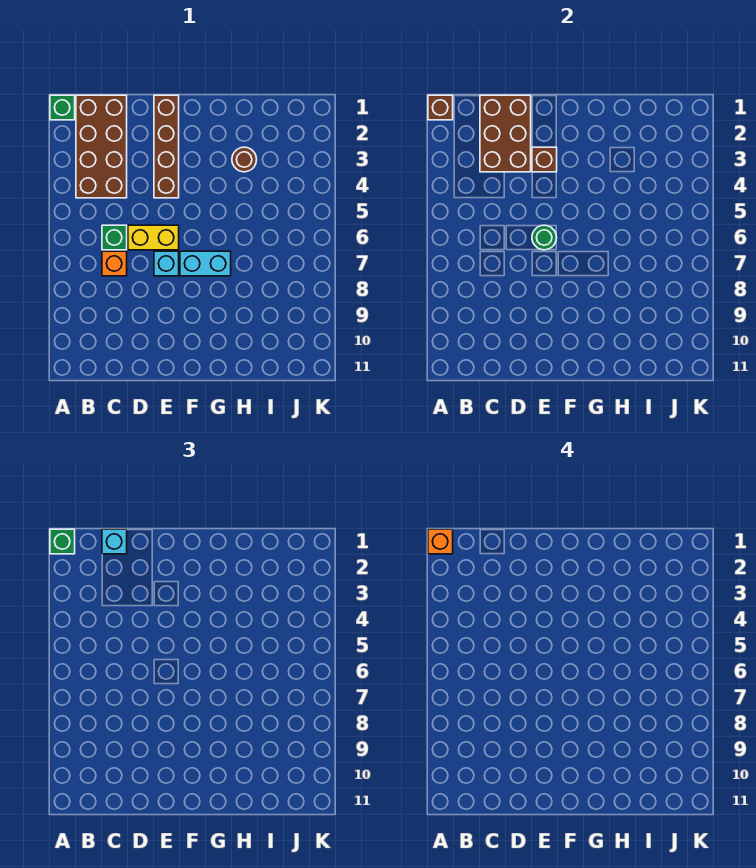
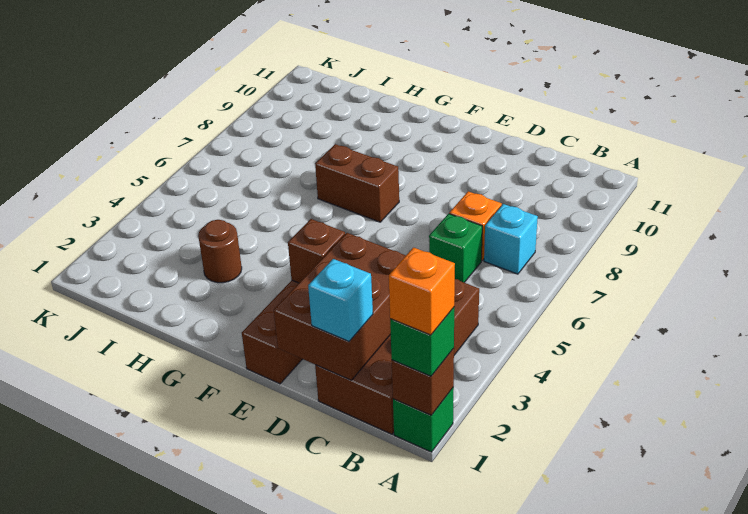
yellow brick D6:E6 level 1 -> none
green round brick E6 level 2 -> none
cyan brick E7 level 1 -> cyan brick B7 level 1
cyan brick F7:G7 level 1 -> brown brick F7:G7 level 1

